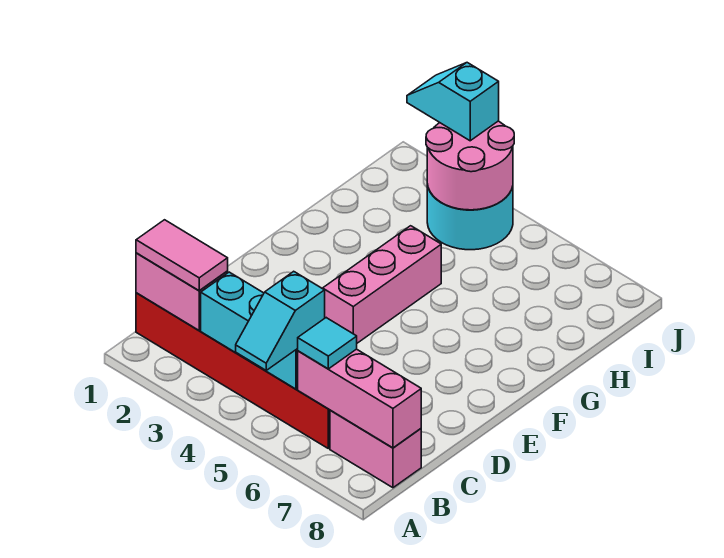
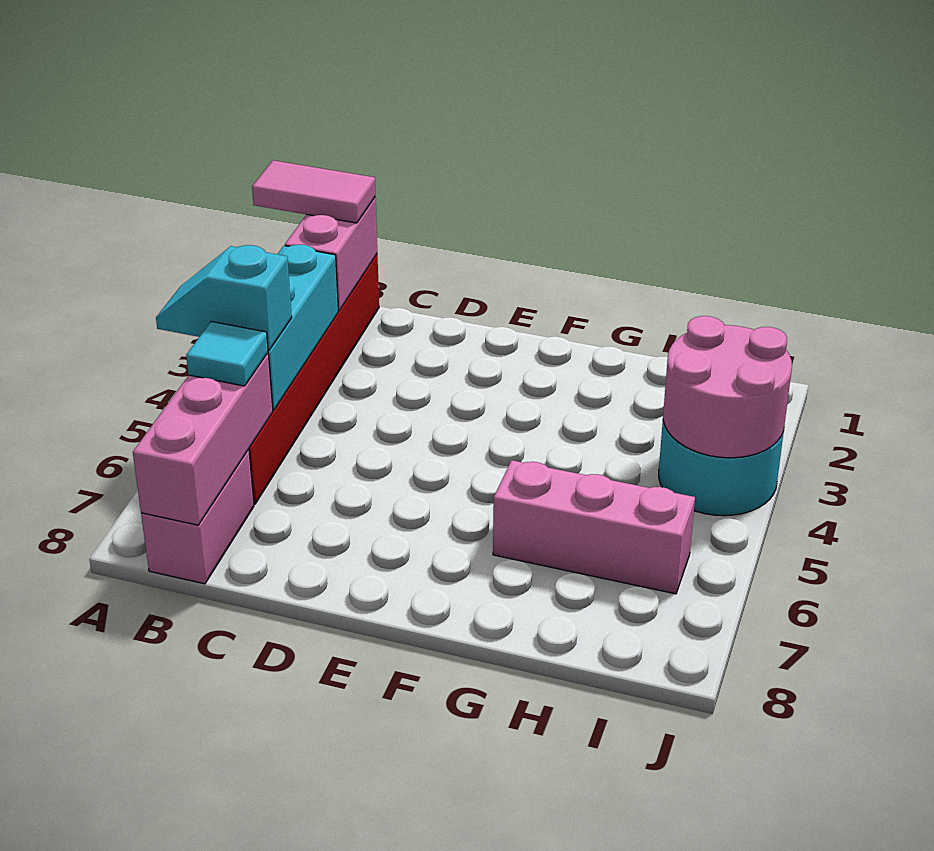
pink tile B1:B2 level 3 -> pink tile A1:B1 level 3
pink brick E4:G4 level 1 -> pink brick G6:I6 level 1
cyan slope J2:J3 level 3 top 3 -> none

